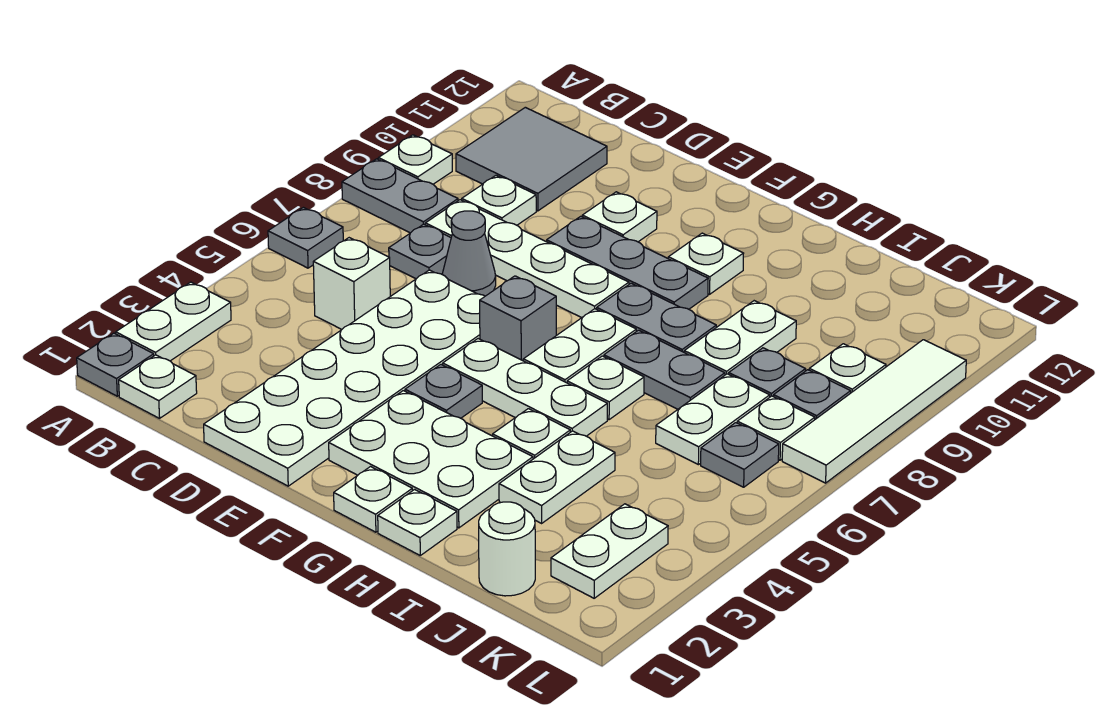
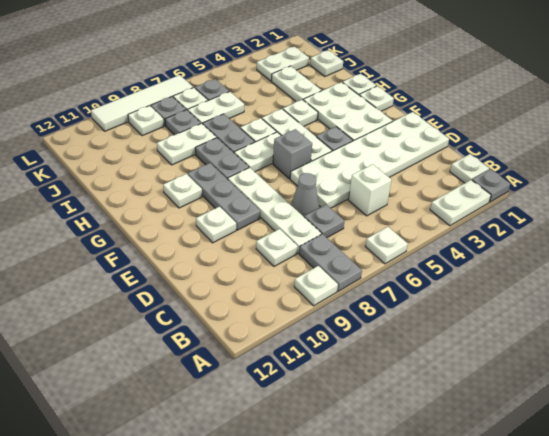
grey plate A6 level 1 -> white plate A6 level 1
grey tile B10:C11 level 1 -> none
white plate I3:I4 level 1 -> white plate I3:J3 level 1
white round brick J1 level 1 -> white plate J1 level 1

